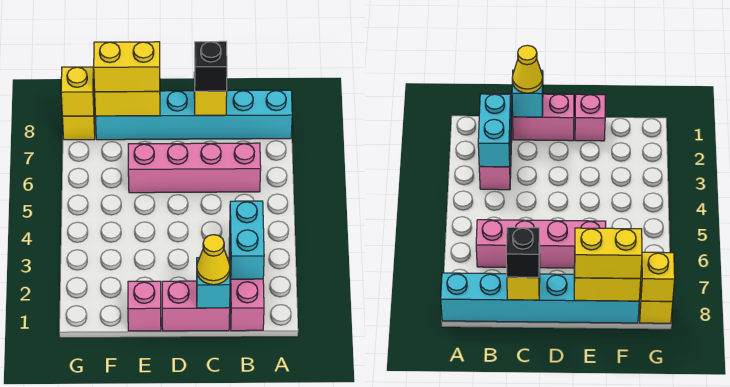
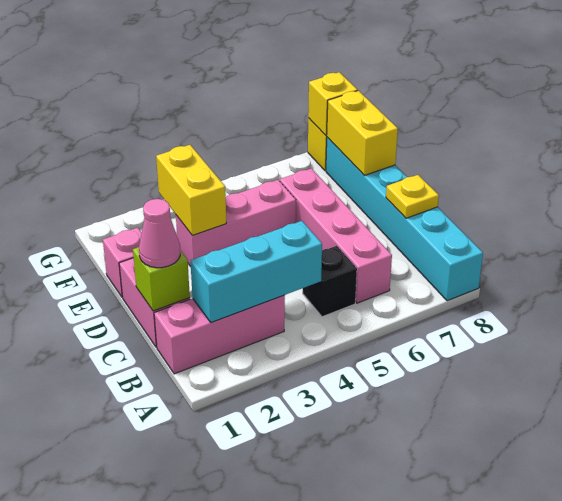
cyan brick B2:B3 level 2 -> cyan brick B2:B4 level 2
cyan brick C1 level 2 -> lime brick C1 level 2
yellow cone C1 level 3 -> pink cone C1 level 3
yellow brick C8 level 2 -> yellow plate C8 level 2
black brick C8 level 3 -> black brick B5 level 1
none -> pink brick E3:E5 level 1
yellow brick E8:F8 level 3 -> yellow brick E3:F3 level 2

